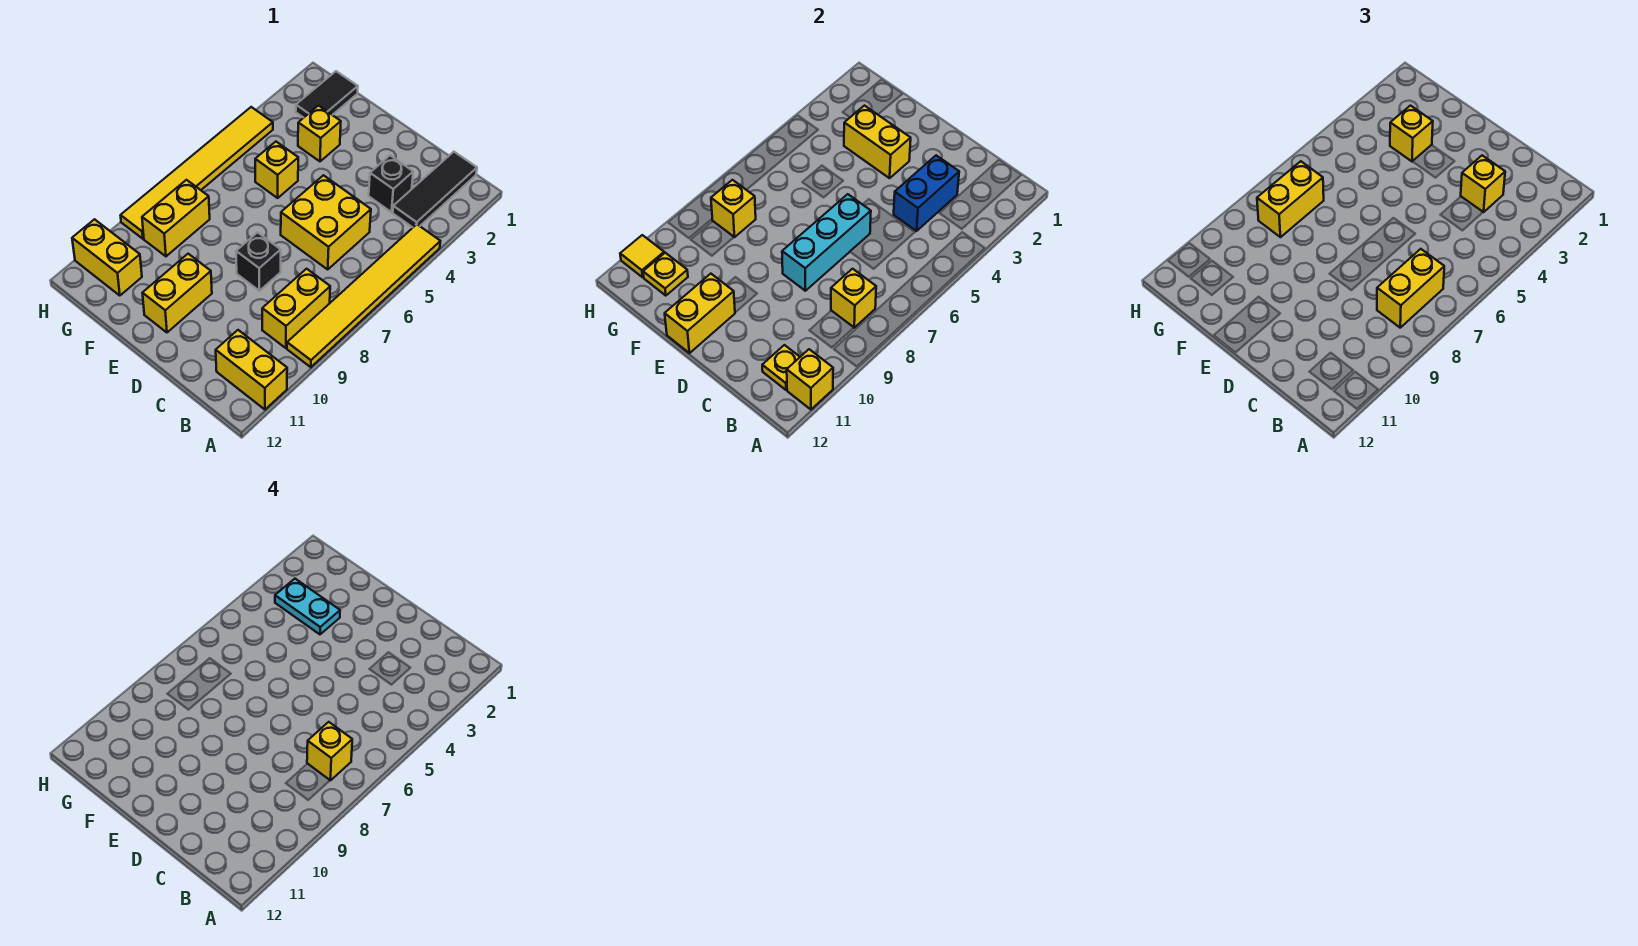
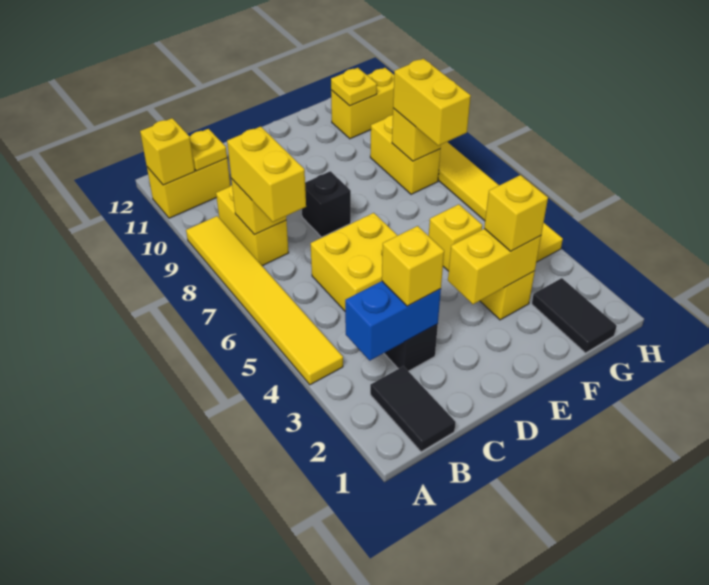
black tile B1:B3 level 1 -> black tile B1:B2 level 1
yellow brick B7 level 4 -> none
blue brick C3:C4 level 2 -> blue brick B3:C3 level 2
cyan brick D6:D8 level 2 -> none
yellow brick E10:E11 level 1 -> none
yellow brick E11:E12 level 2 -> none
cyan plate F3:G3 level 4 -> none
yellow tile H11 level 2 -> none

